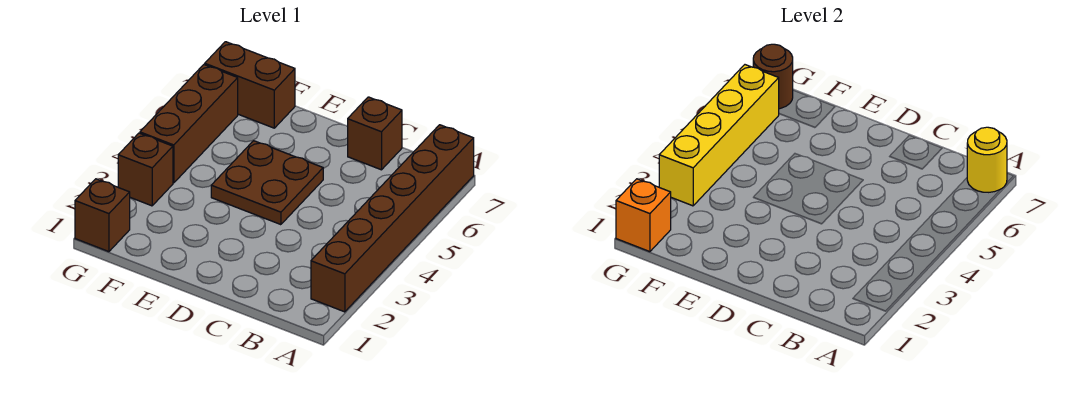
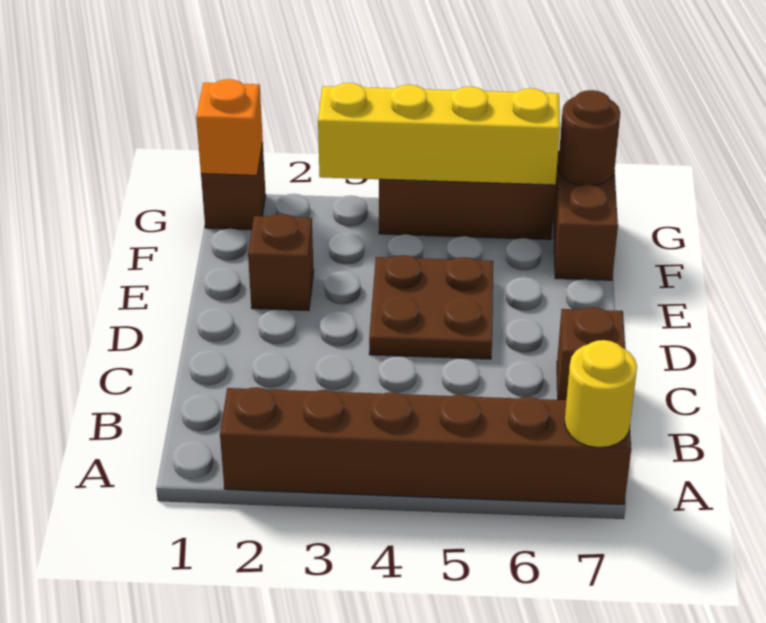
brown brick G3 level 1 -> brown brick E2 level 1

